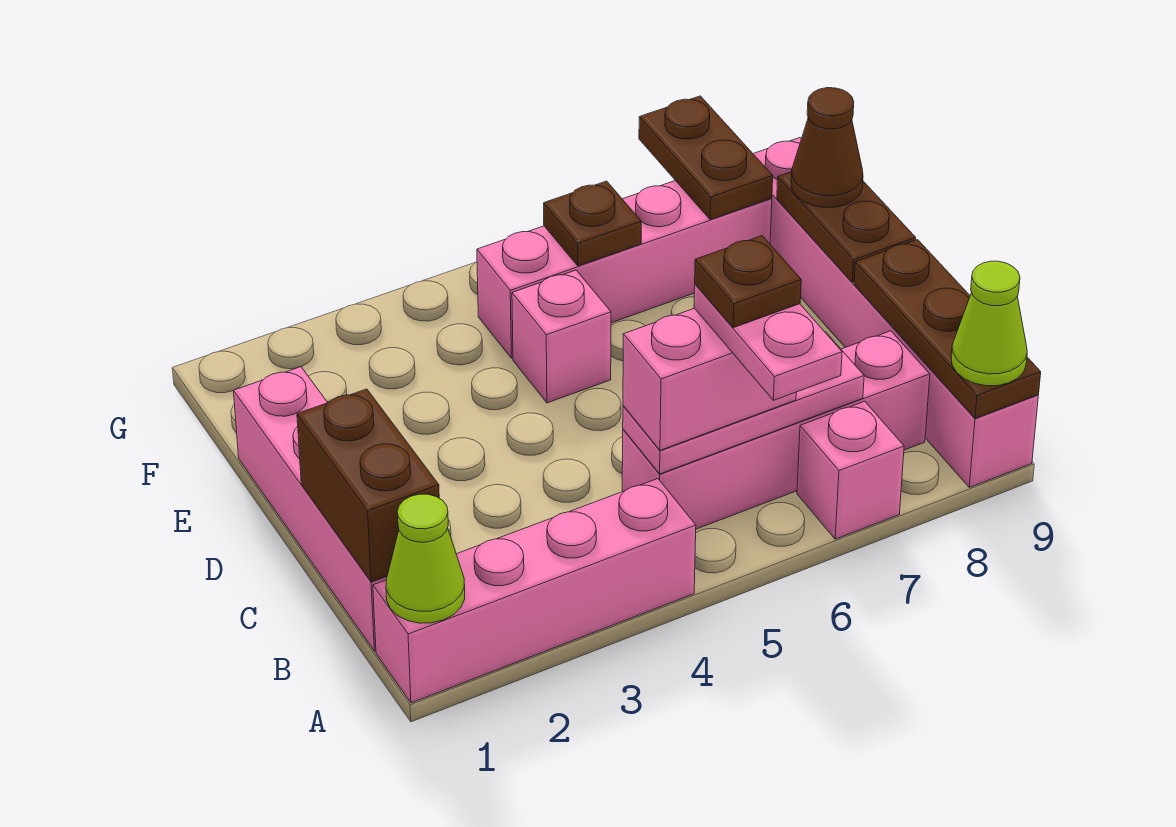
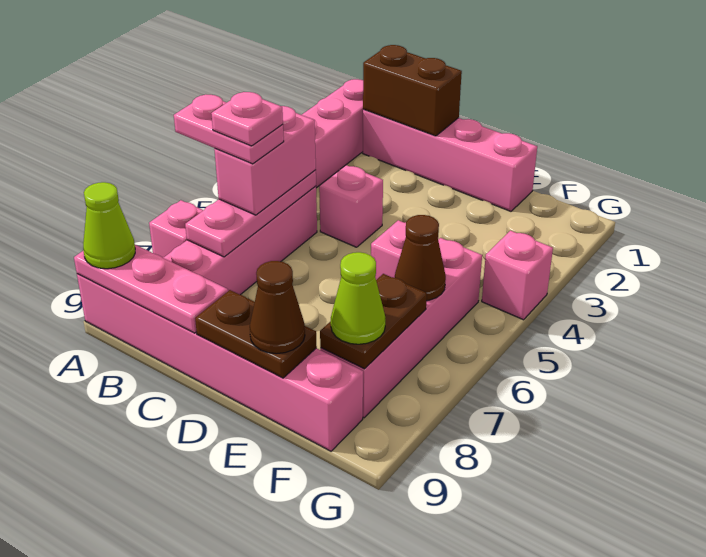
lime cone A1 level 2 -> lime cone F8 level 3
brown plate A9:C9 level 2 -> pink plate A9:C9 level 2
brown plate B6 level 5 -> pink plate B6 level 5
none -> pink brick C4 level 1
brown plate F6 level 2 -> brown cone F6 level 2
brown plate F8:G8 level 2 -> brown plate F7:F8 level 2
none -> pink brick G4 level 1

